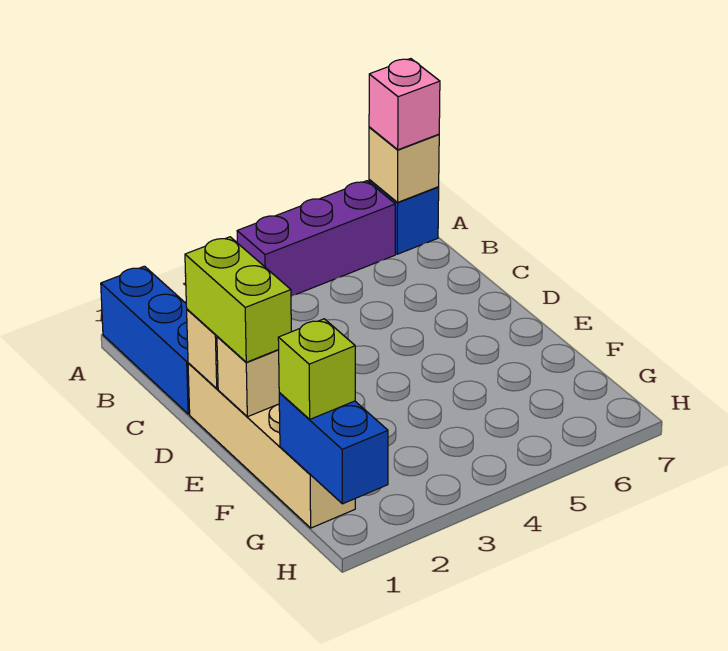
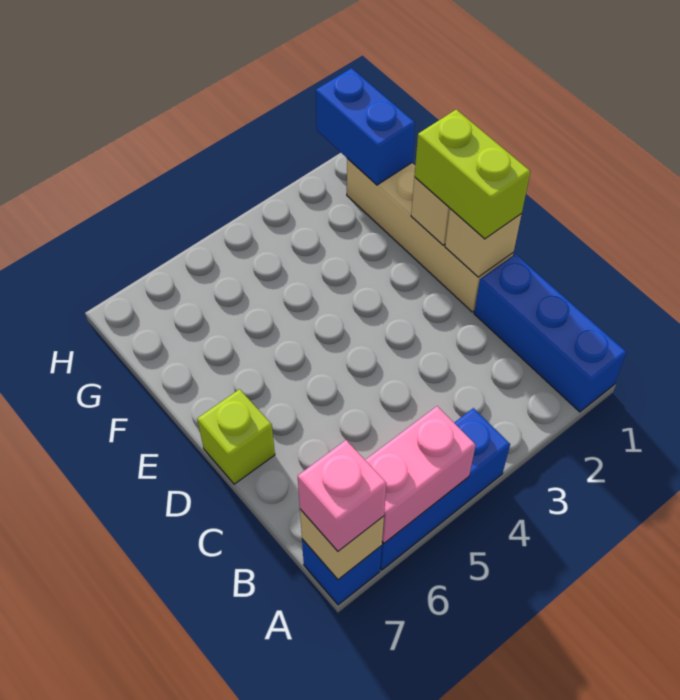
purple brick A4:A6 level 1 -> blue brick A4:A6 level 1
none -> pink brick A5:A6 level 2
lime brick G1 level 3 -> lime brick D7 level 1

